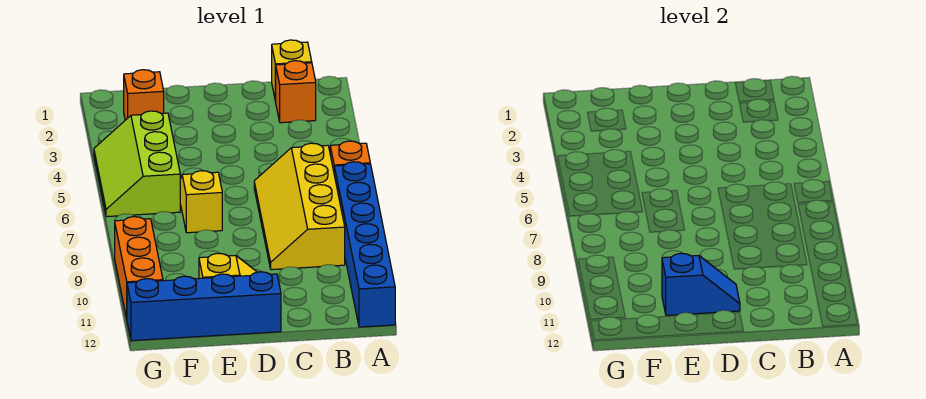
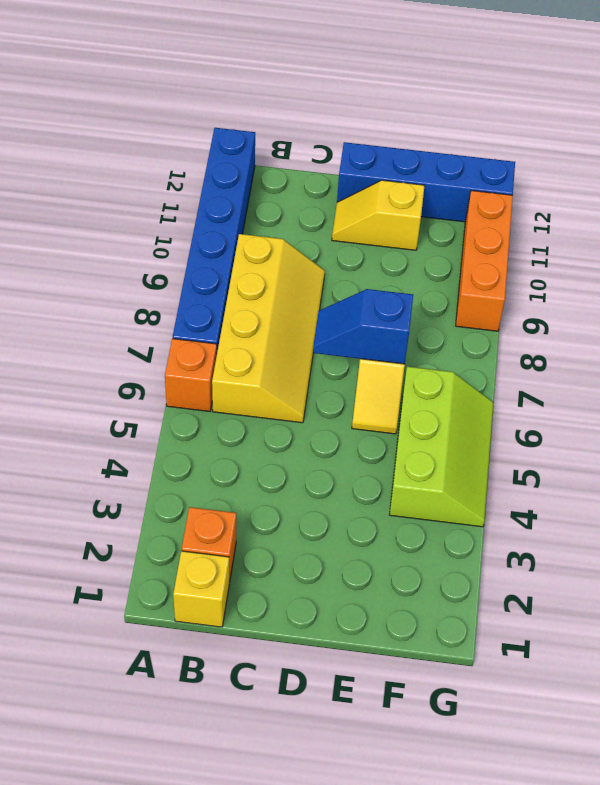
blue slope D11:E11 level 2 top E -> blue slope D7:E7 level 2 top E
orange brick F2 level 1 -> none

